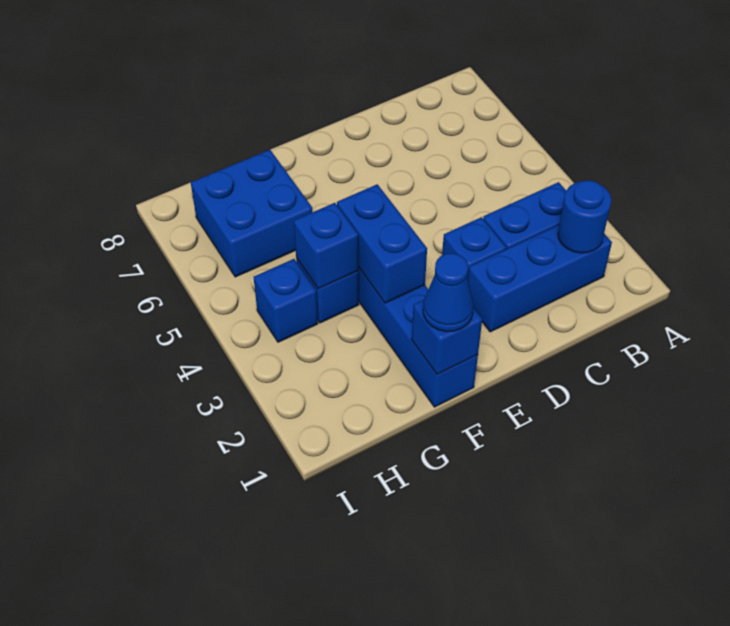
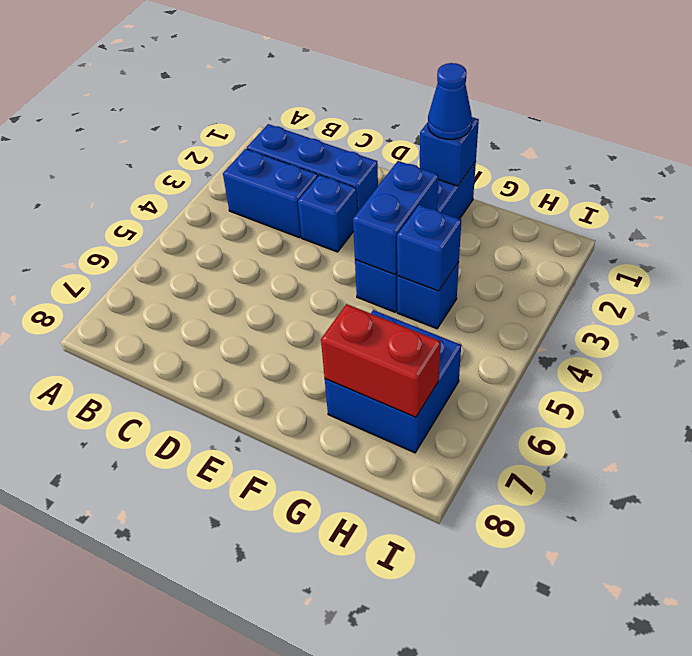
blue round brick B2 level 2 -> none
none -> red brick G7:H7 level 2
blue brick H4 level 1 -> none

